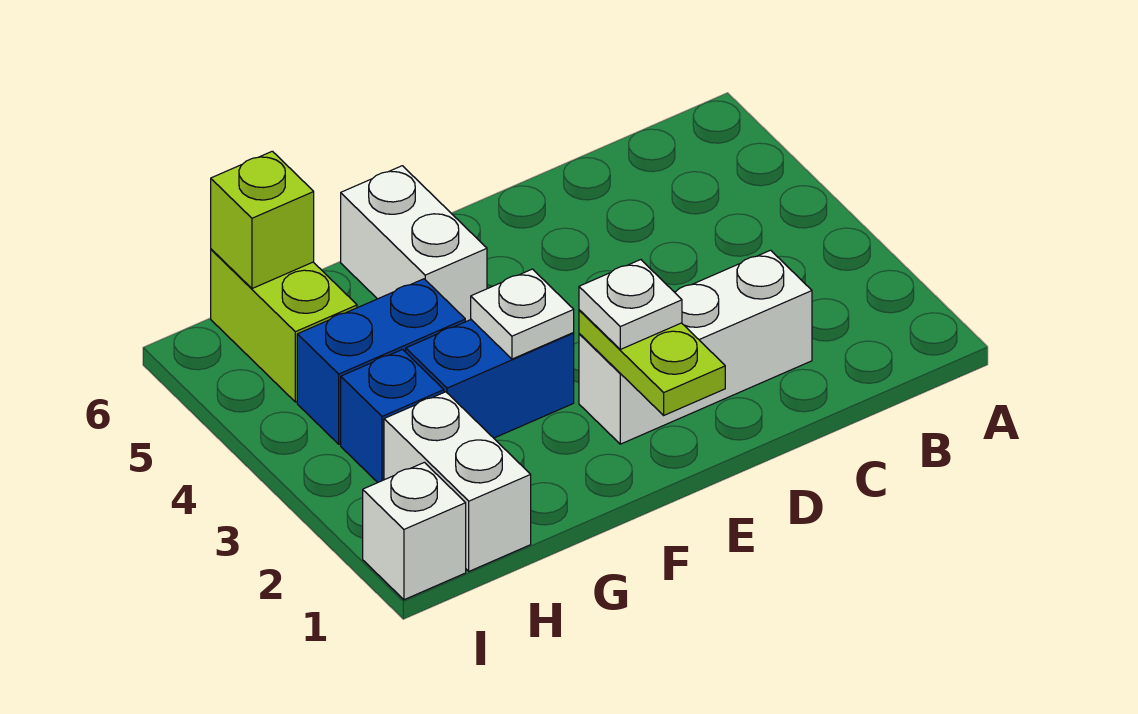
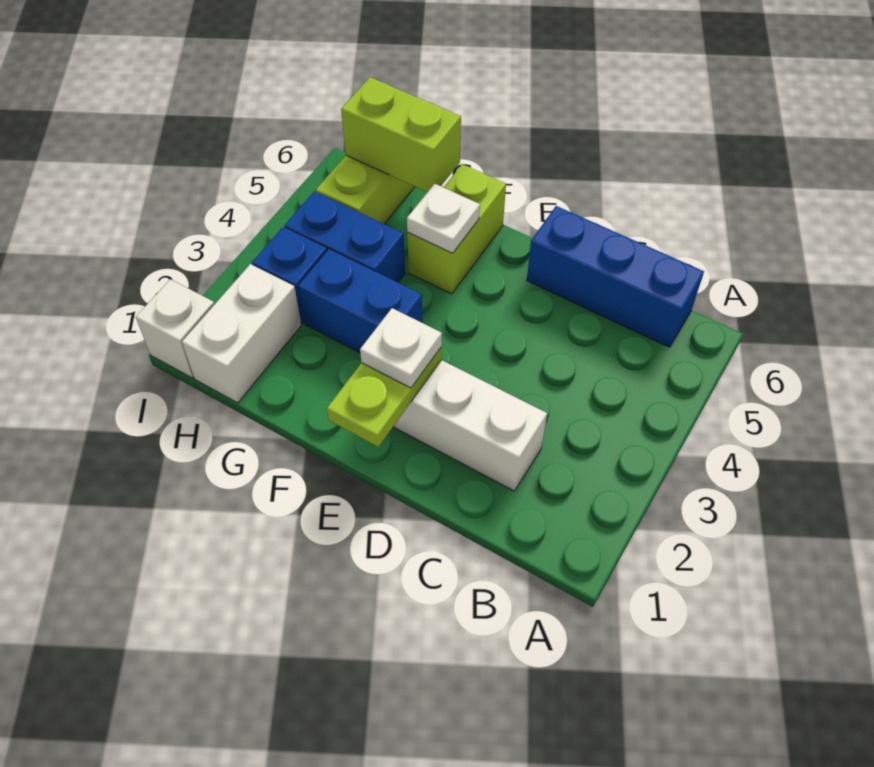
none -> blue brick B6:D6 level 1
white plate F3 level 2 -> white plate F5 level 2
white brick F5:F6 level 1 -> lime brick F5:F6 level 1
lime brick H6 level 2 -> lime brick G6:H6 level 2

